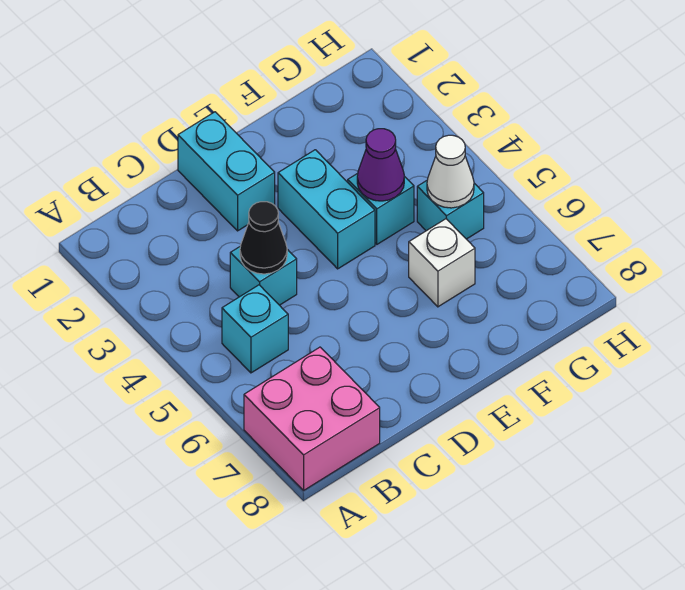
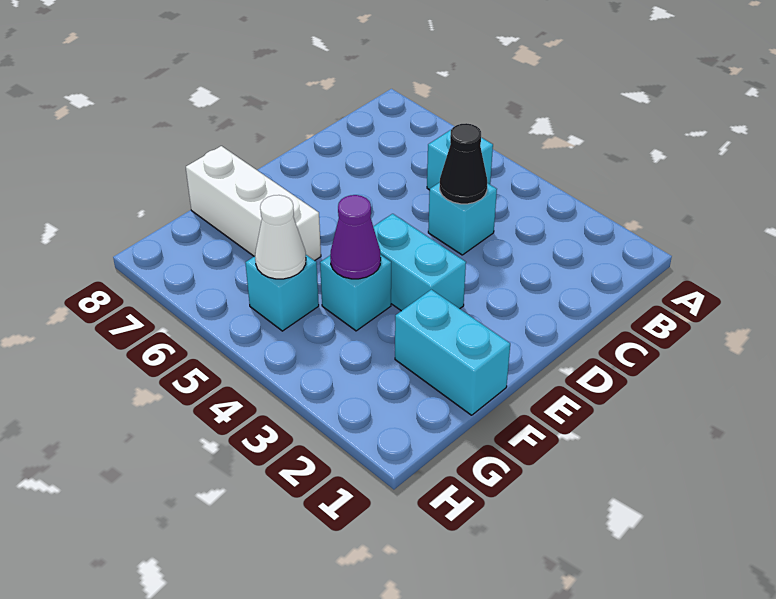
pink brick A7:B8 level 1 -> none
cyan brick D1:D2 level 1 -> cyan brick F1:F2 level 1
white brick F6 level 1 -> white brick F6:F8 level 1

